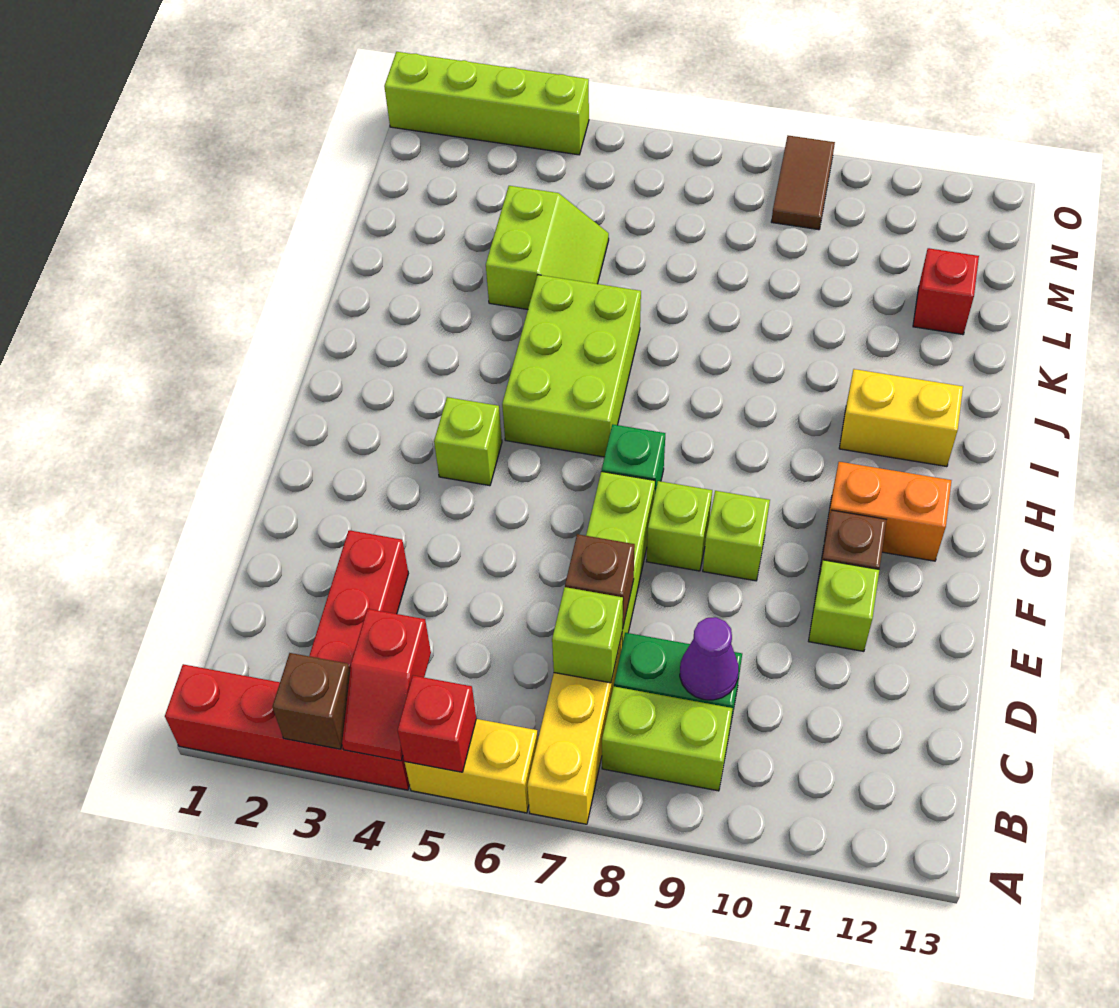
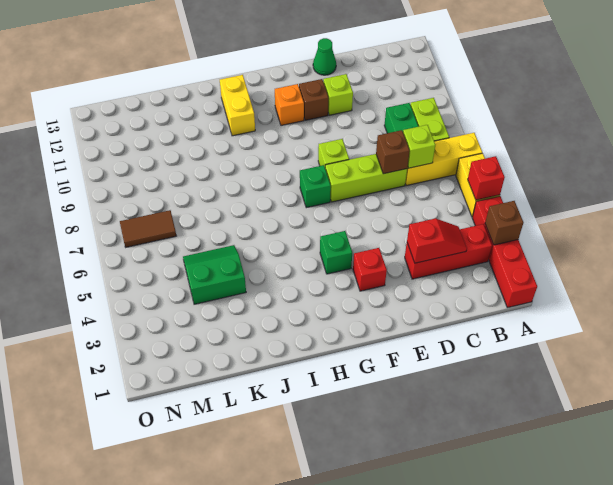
red slope A4:B4 level 2 top B -> red slope C3:D3 level 2 top D
purple cone C9 level 2 -> none
none -> green cone E13 level 1
lime brick F9 level 1 -> none
lime brick G4 level 1 -> green brick G4 level 1
orange brick G11:G12 level 1 -> orange brick G11 level 1
lime brick H5:J6 level 1 -> none
lime slope K4:L5 level 1 top 4 -> green slope K4:L5 level 1 top 4
red brick L12 level 1 -> red brick F3 level 1
brown tile N9:O9 level 1 -> brown tile M7:N7 level 1
lime brick O1:O4 level 1 -> none

